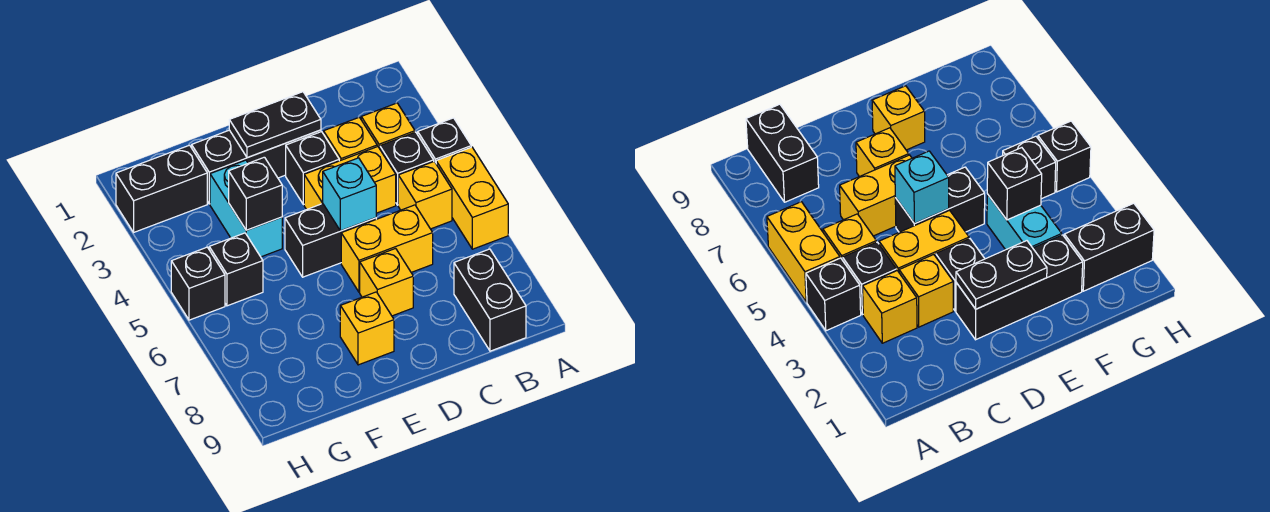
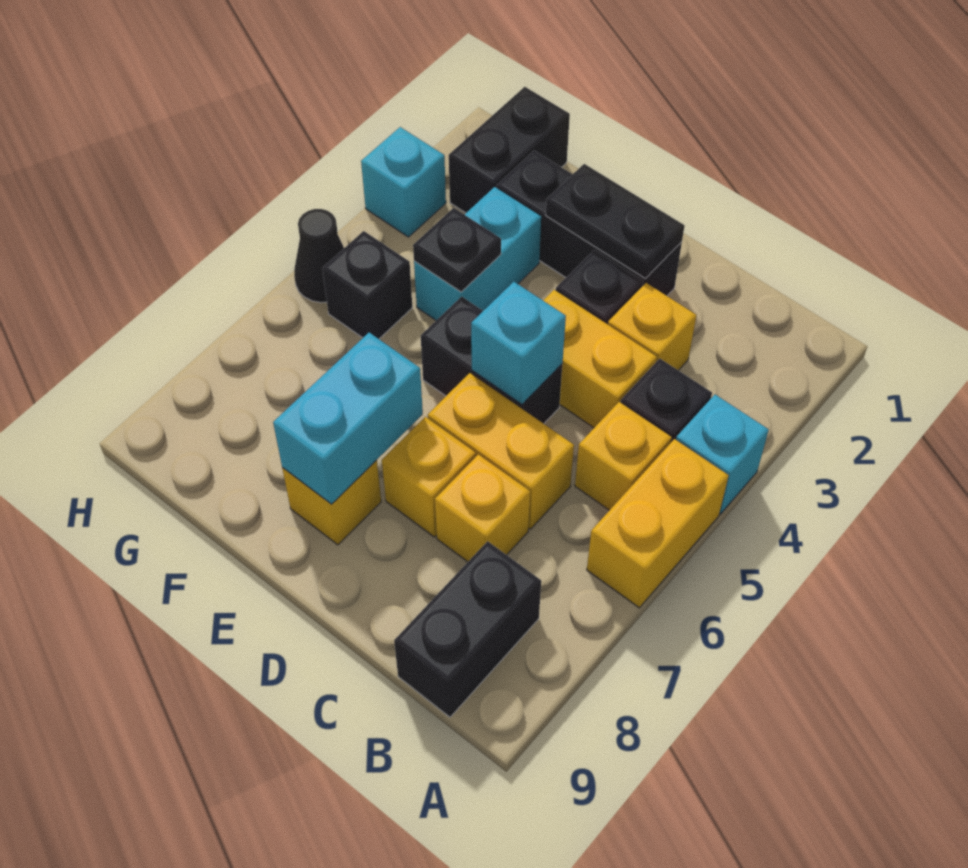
black brick A4 level 1 -> cyan brick A4 level 1
yellow brick B3 level 1 -> yellow brick C7 level 1
none -> cyan brick E7:E8 level 2
black brick F4 level 2 -> black plate F4 level 2
black brick G2:H2 level 1 -> black brick G1:G2 level 1
none -> cyan brick H3 level 1
black brick H5 level 1 -> black cone H5 level 1

